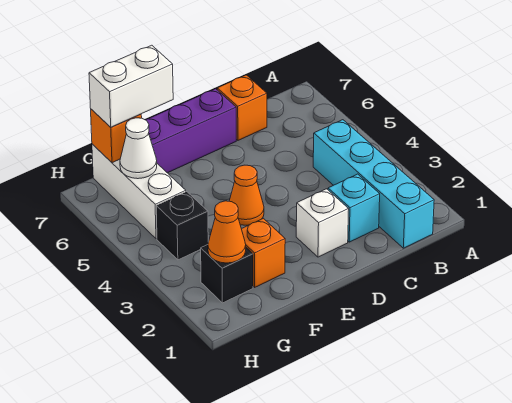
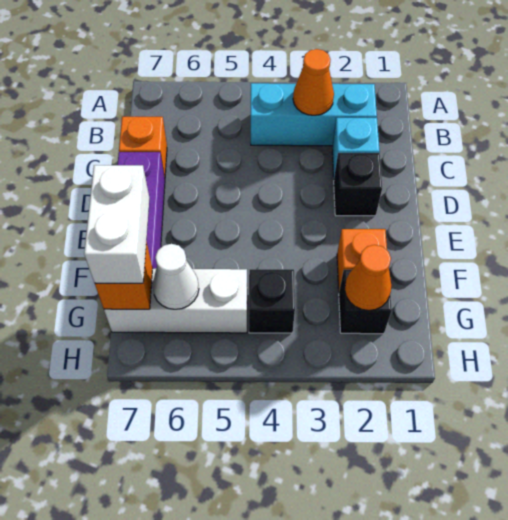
cyan brick B1:B4 level 1 -> cyan brick B2:B4 level 1
white brick D2 level 1 -> black brick D2 level 1
orange cone E4 level 1 -> orange cone B3 level 2

